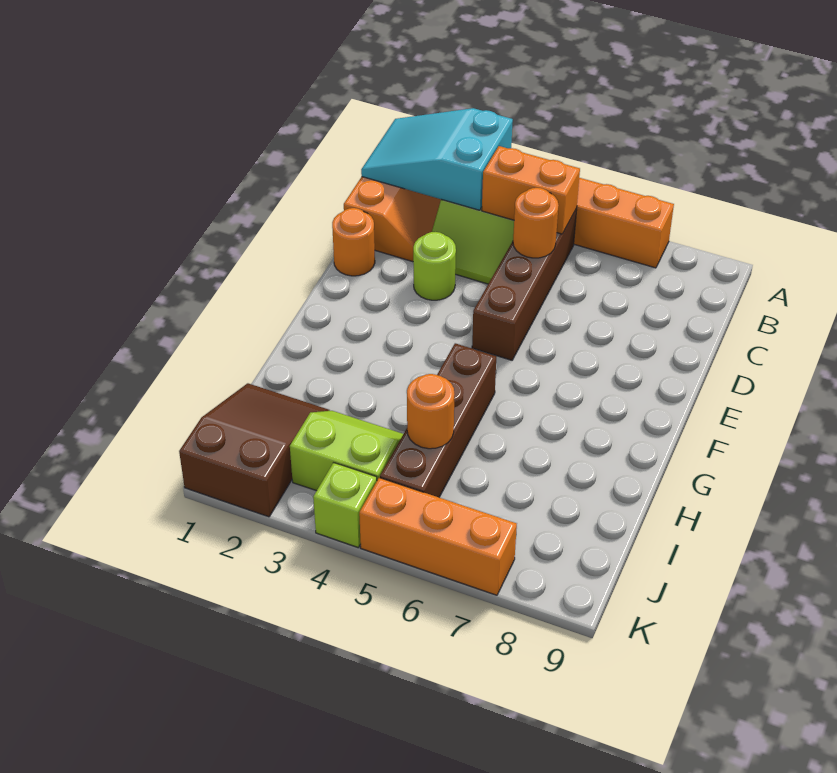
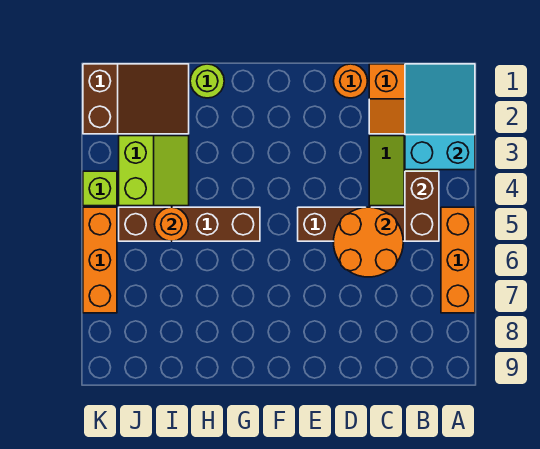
orange brick B4:B5 level 2 -> brown brick B4:B5 level 2
orange round brick C5 level 2 -> orange round brick C5:D6 level 2
lime round brick D3 level 1 -> lime round brick H1 level 1

